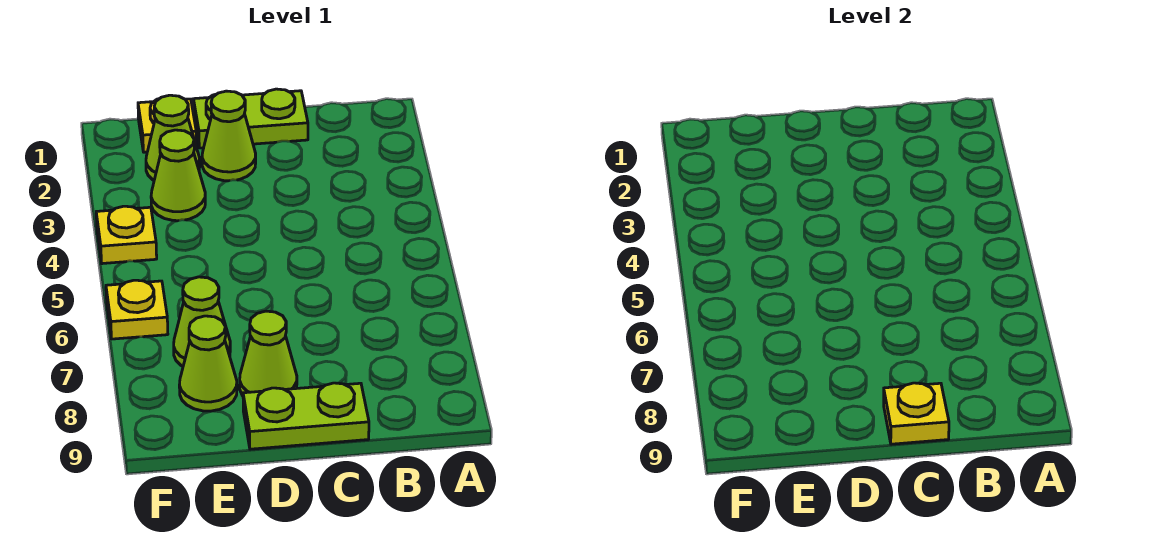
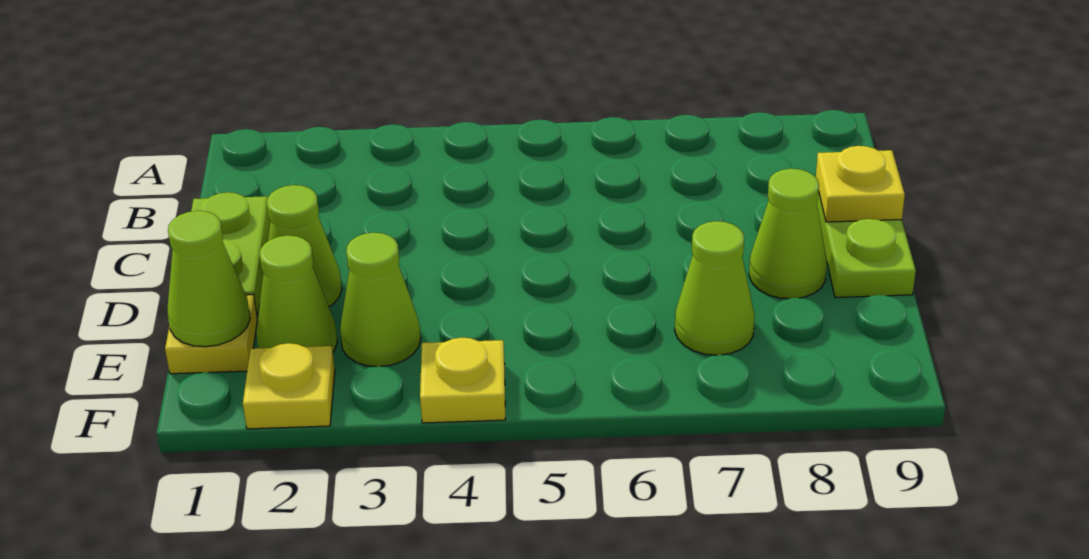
lime cone E8 level 1 -> lime cone E1 level 2
yellow plate F6 level 1 -> yellow plate F2 level 1

